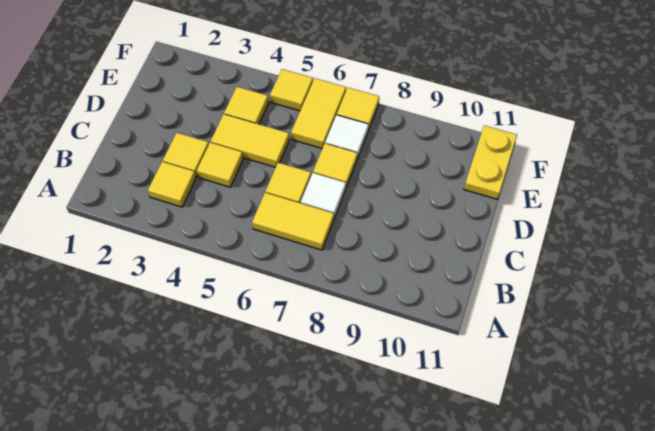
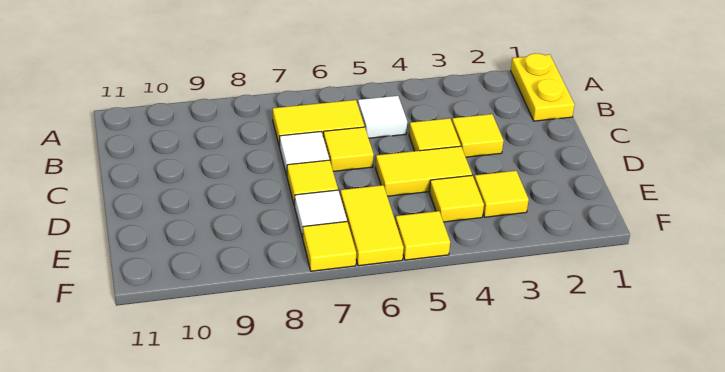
yellow tile B3 level 1 -> yellow tile E3 level 1
none -> white tile B5 level 1
yellow plate E11:F11 level 1 -> yellow plate A1:B1 level 1

